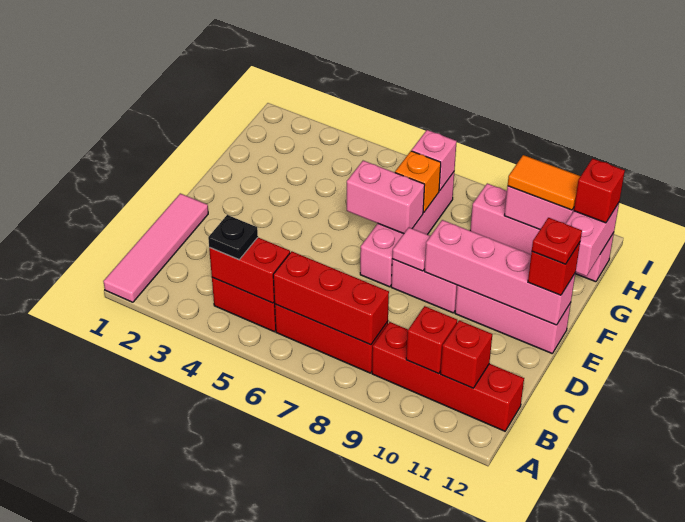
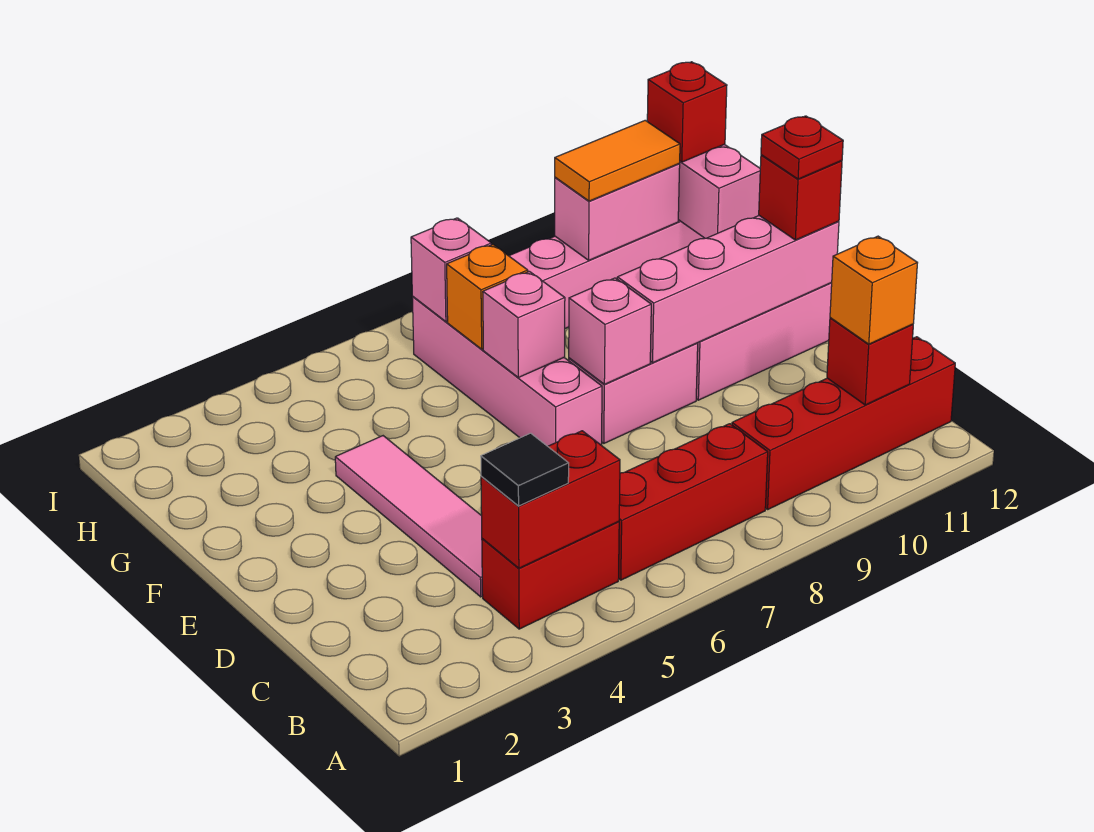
pink tile A1:D1 level 1 -> pink tile C4:F4 level 1
black plate B4 level 3 -> black tile B4 level 3
red brick B6:B8 level 2 -> none
red brick B10 level 2 -> none
none -> orange brick B11 level 3
pink tile E8 level 2 -> pink brick E8 level 2
pink brick F6:F7 level 2 -> pink brick F7 level 2

